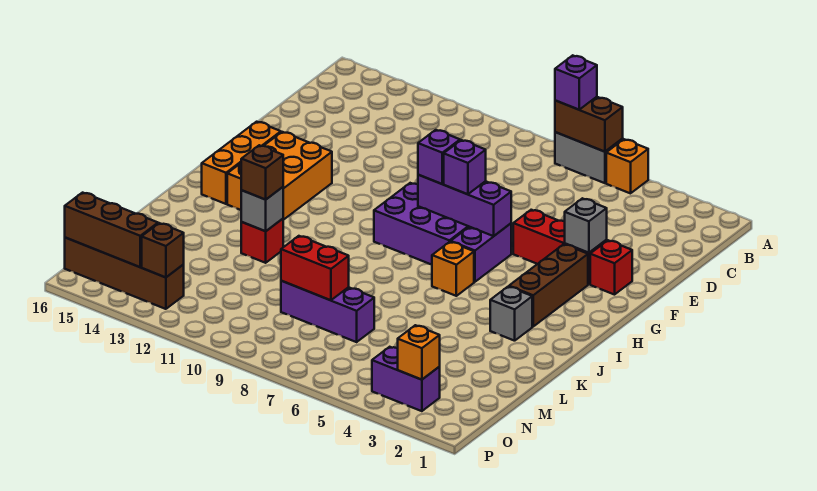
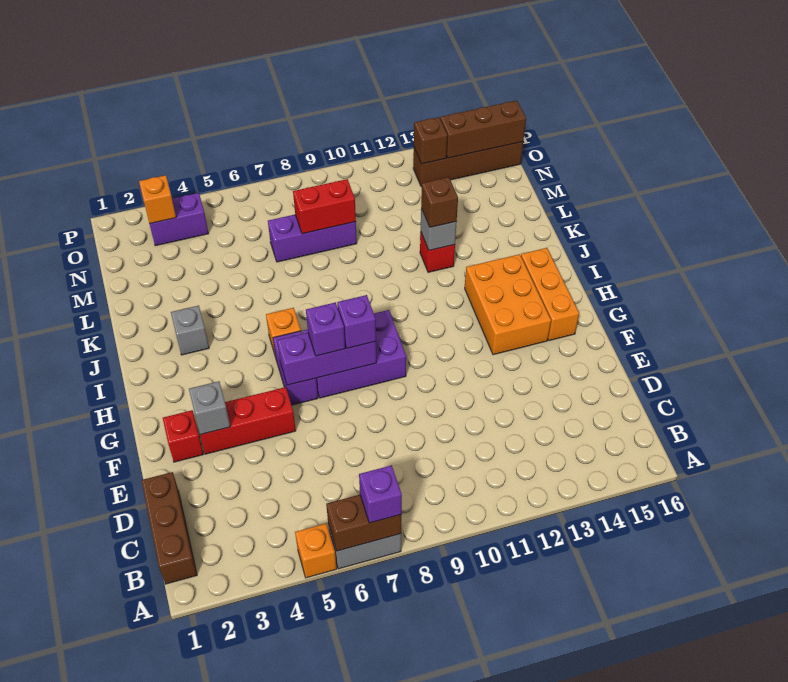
brown brick G3:I3 level 1 -> brown brick B1:D1 level 1

